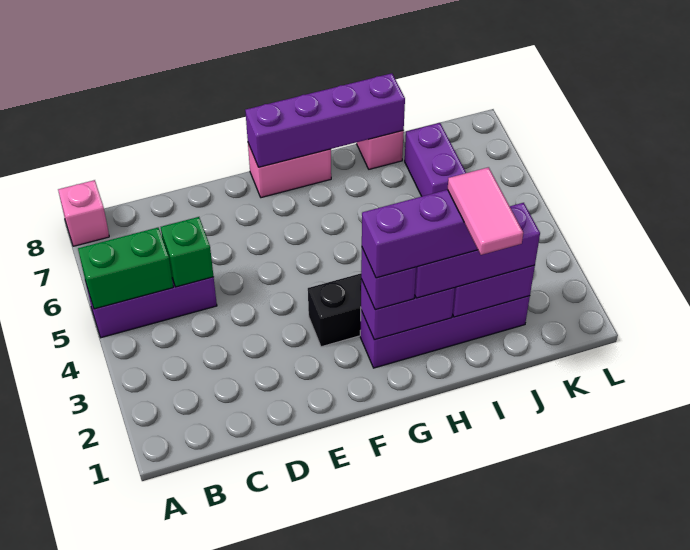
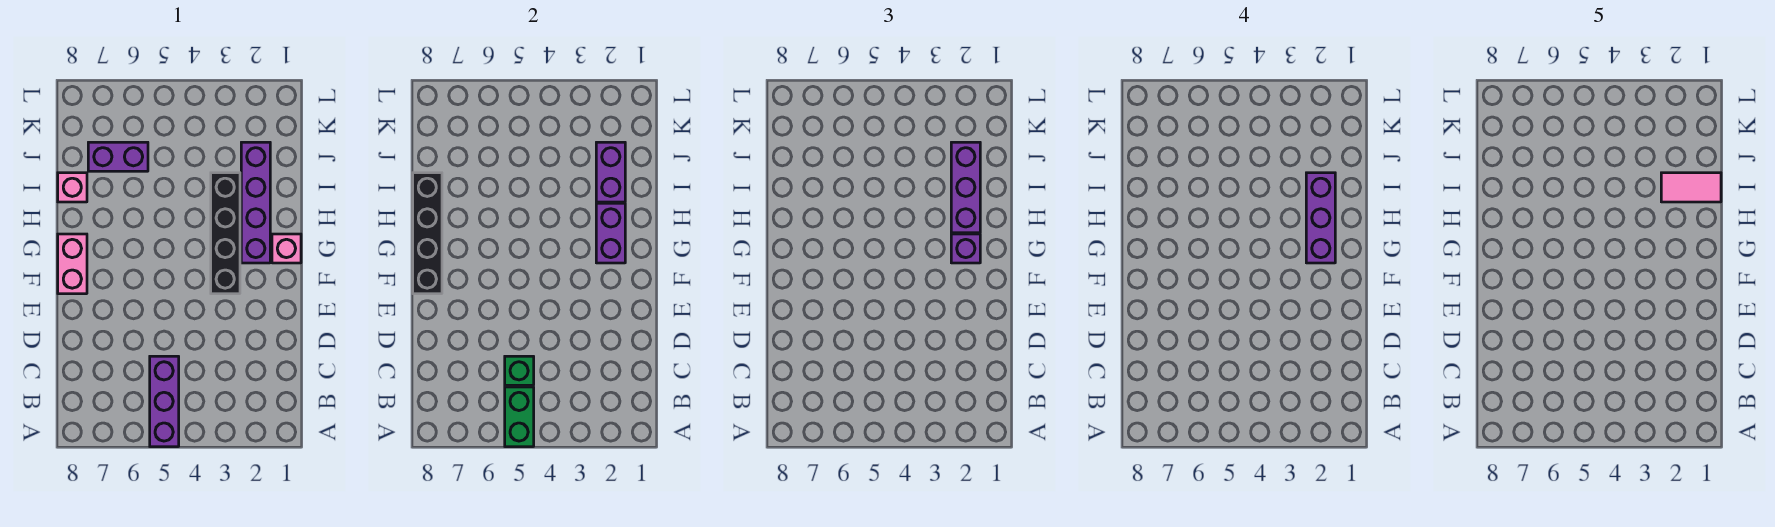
pink brick A8 level 1 -> pink brick G1 level 1
purple brick F8:I8 level 2 -> black brick F8:I8 level 2

